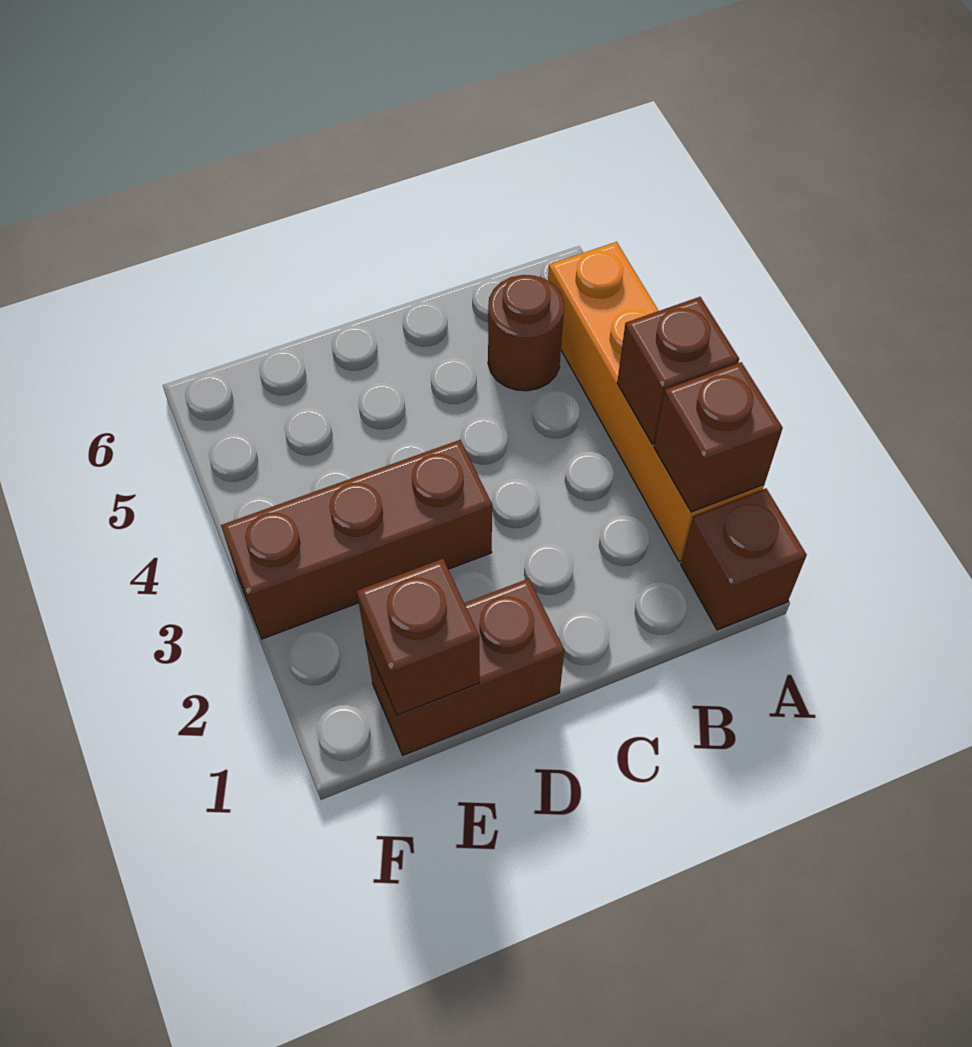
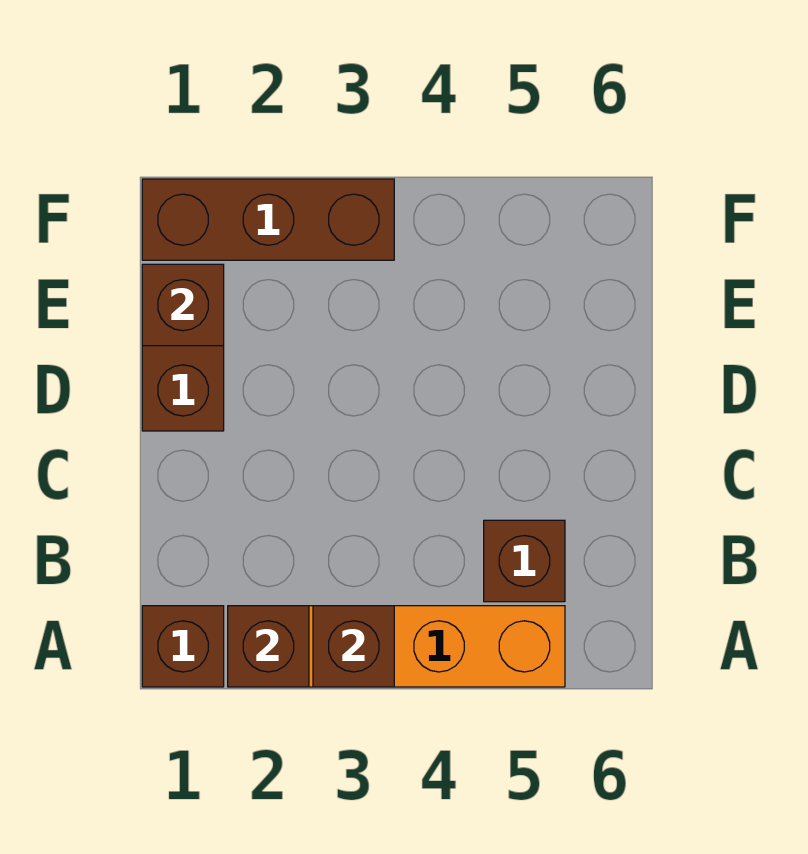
brown round brick B5 level 1 -> brown brick B5 level 1
brown brick D3:F3 level 1 -> brown brick F1:F3 level 1

